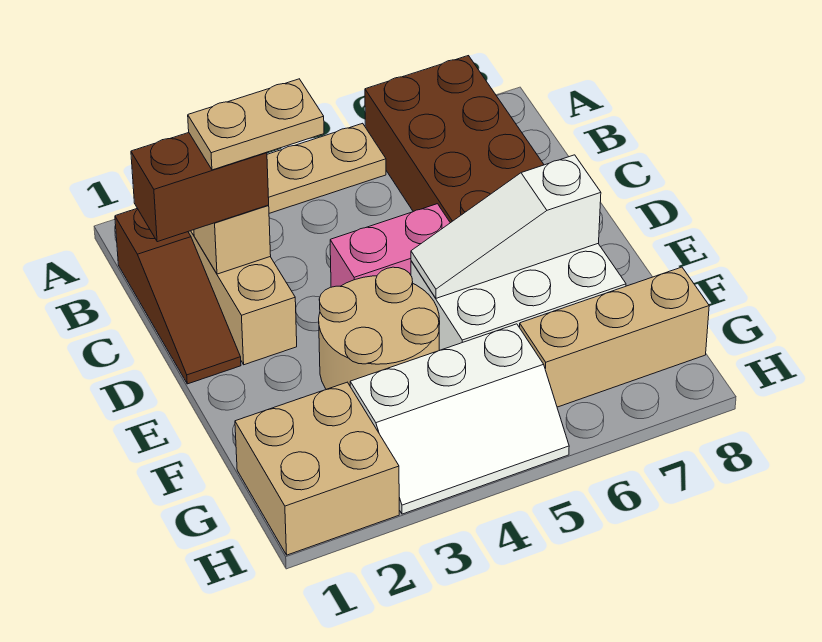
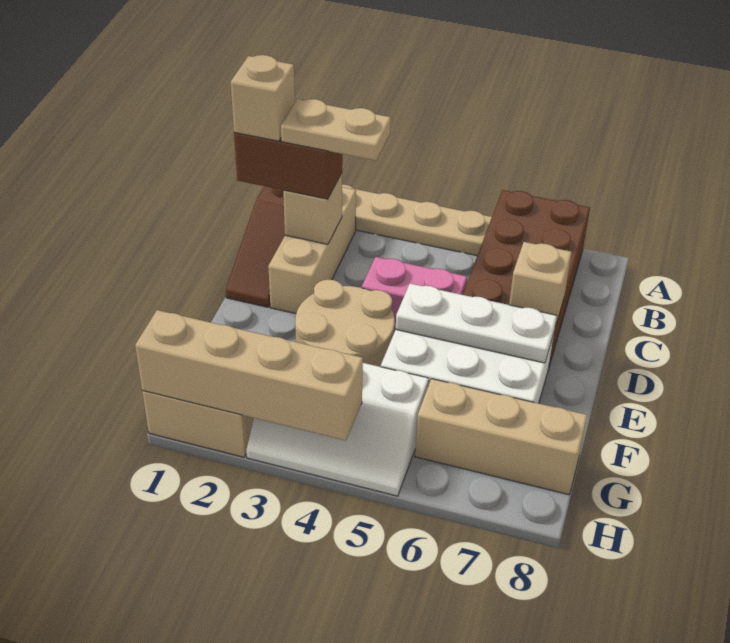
none -> tan brick C1 level 4
none -> tan brick D7 level 2
white slope E5:E7 level 2 top 7 -> white plate E5:E7 level 2
none -> tan brick H1:H4 level 2

